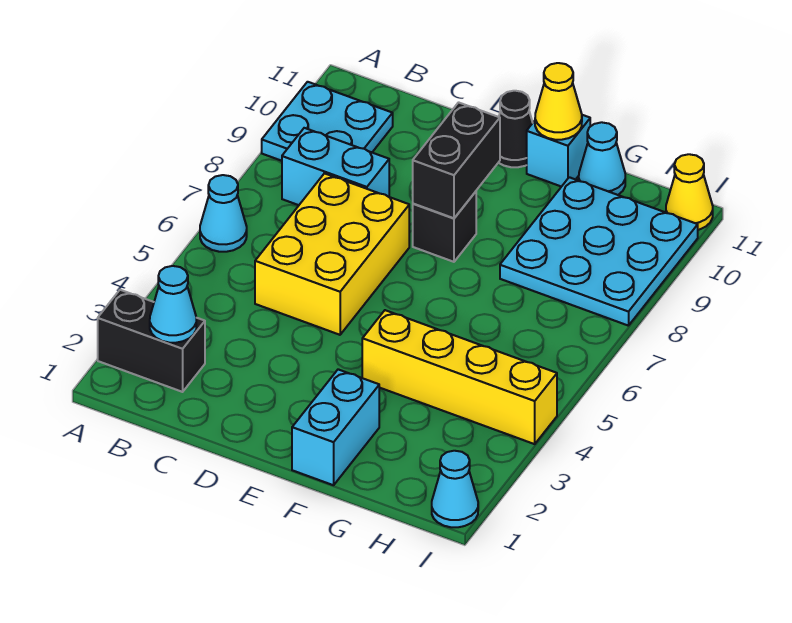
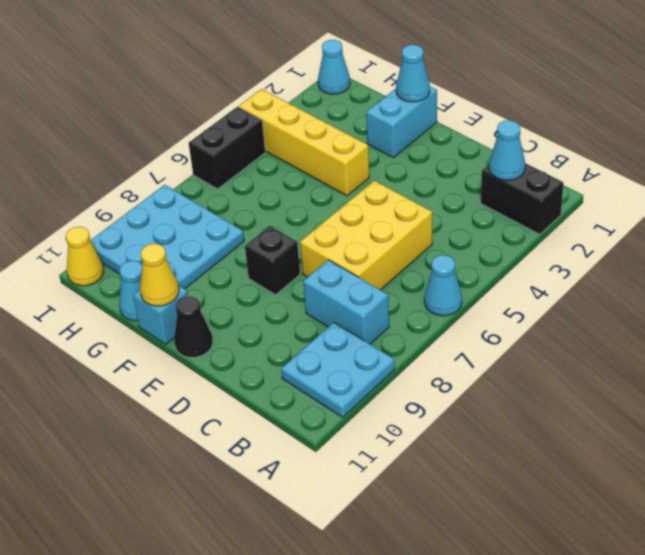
black brick E8:E9 level 2 -> black brick I5:I6 level 1
none -> cyan cone F1 level 2

